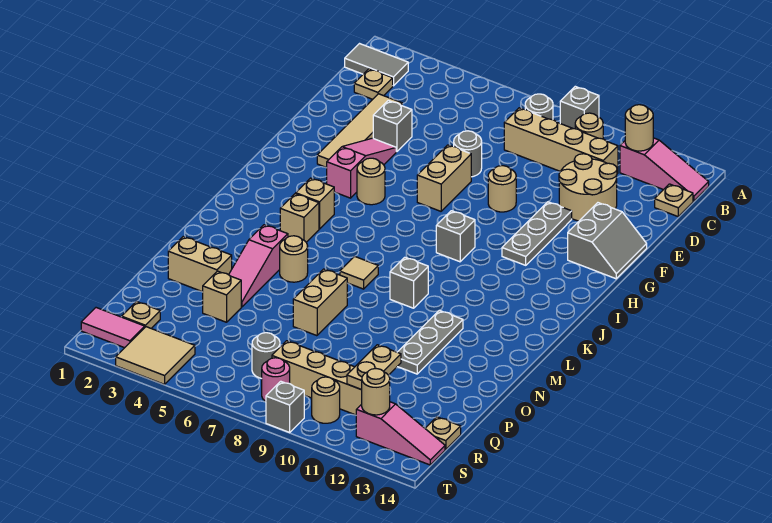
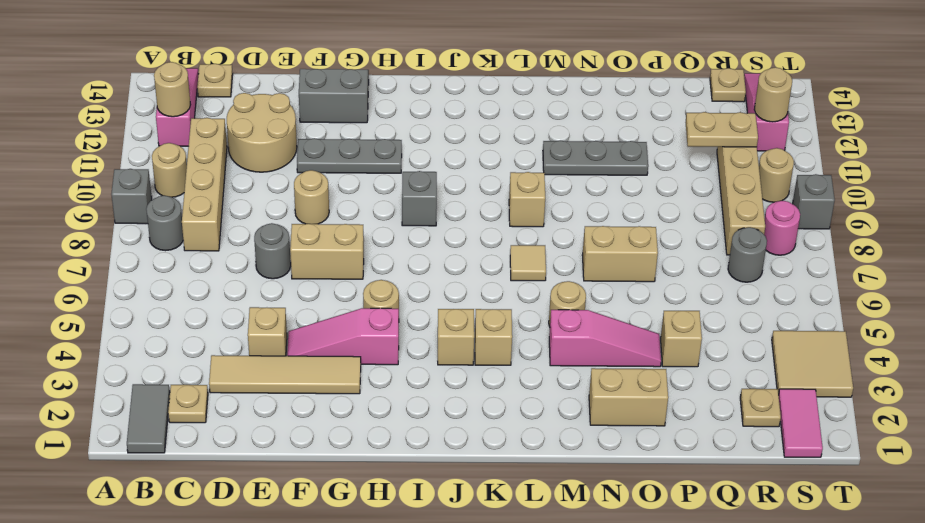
grey brick E4 level 1 -> tan brick E4 level 1
grey brick L9 level 1 -> tan brick L9 level 1
tan brick O2:O3 level 1 -> tan brick N2:O2 level 1

